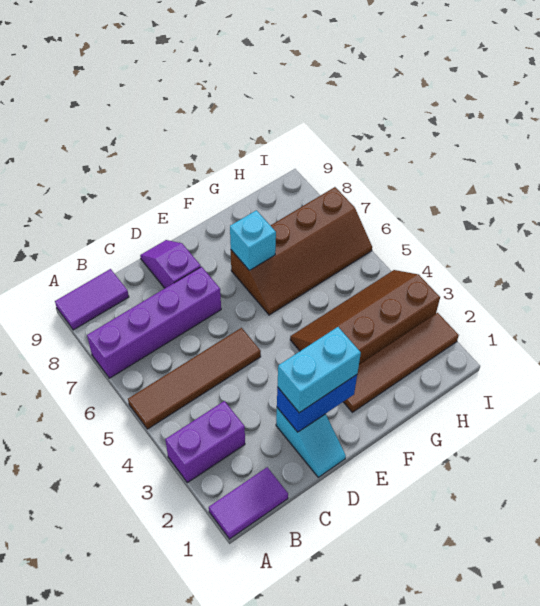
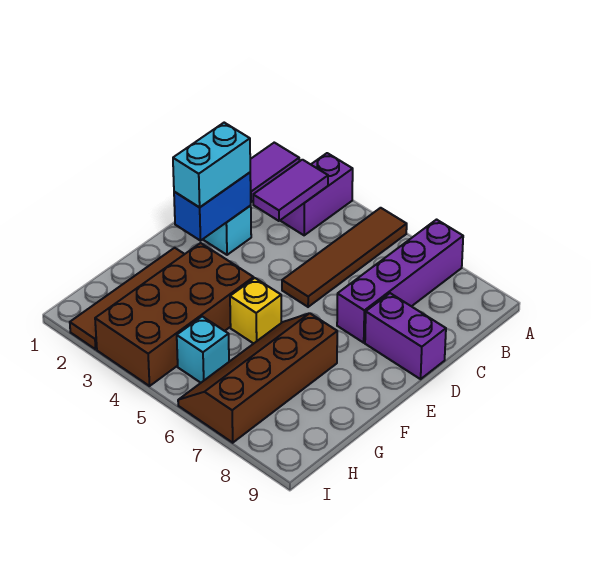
purple tile A9:B9 level 1 -> purple tile B3:C3 level 2
purple slope D8:D9 level 1 top 8 -> purple brick D8:D9 level 1
brown slope F3:I4 level 1 top 3 -> brown brick F3:I4 level 1
none -> yellow brick F5 level 1
cyan brick F7 level 2 -> cyan brick H5 level 1

